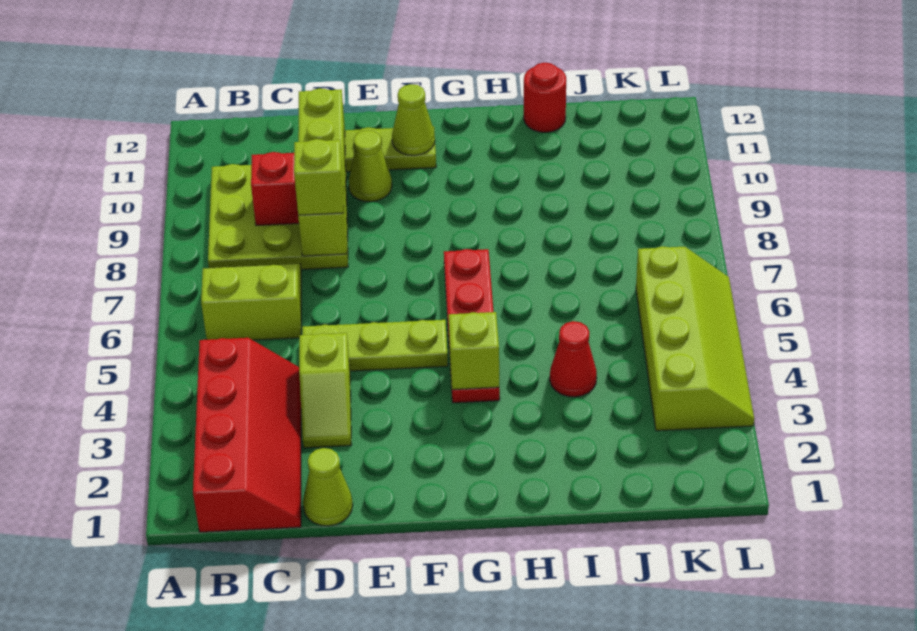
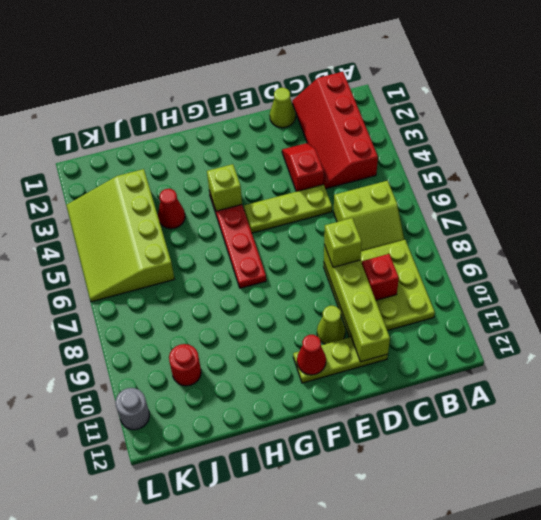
lime slope D3:D4 level 1 top 4 -> red slope D3:D4 level 1 top 4
lime cone F11 level 2 -> red cone F11 level 2
red round brick I12 level 1 -> red round brick J10 level 1
lime slope K3:L6 level 1 top K -> lime slope J3:L6 level 1 top J
none -> grey round brick L11 level 1

